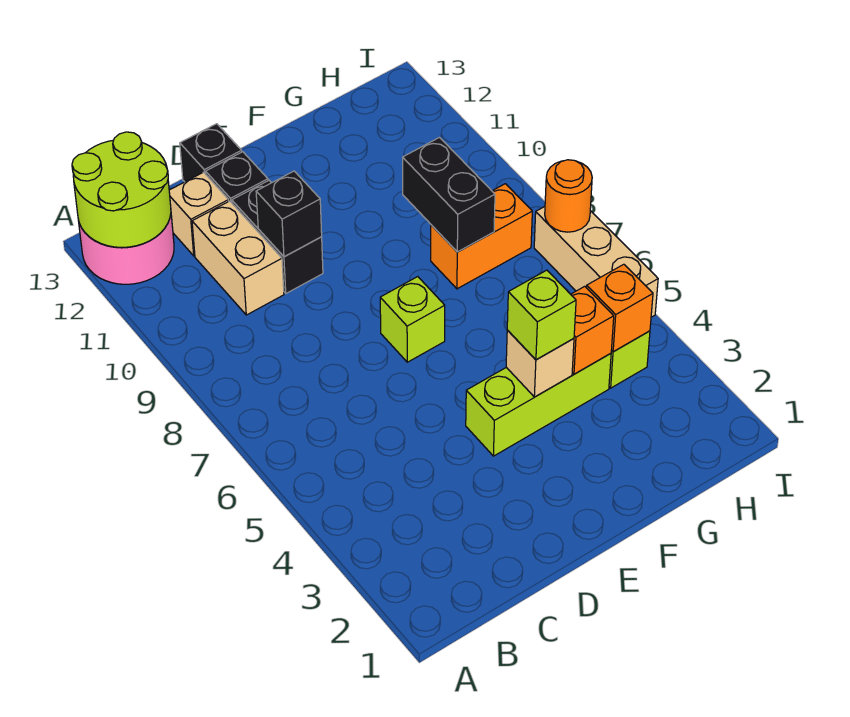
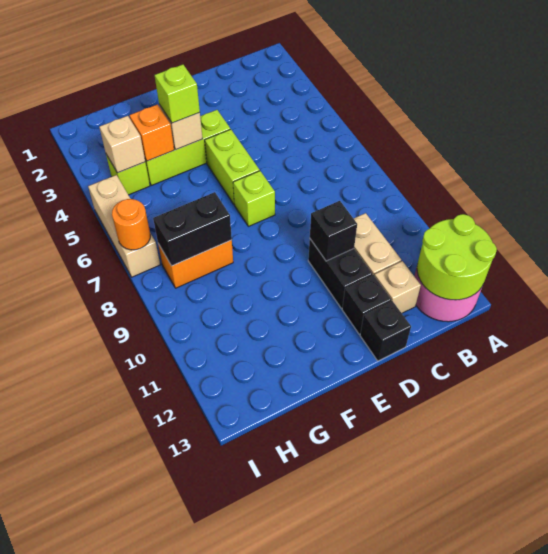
none -> lime brick E5:E6 level 1
black brick G8:G9 level 2 -> black brick G8:H8 level 2
orange brick H4 level 2 -> tan brick H4 level 2

